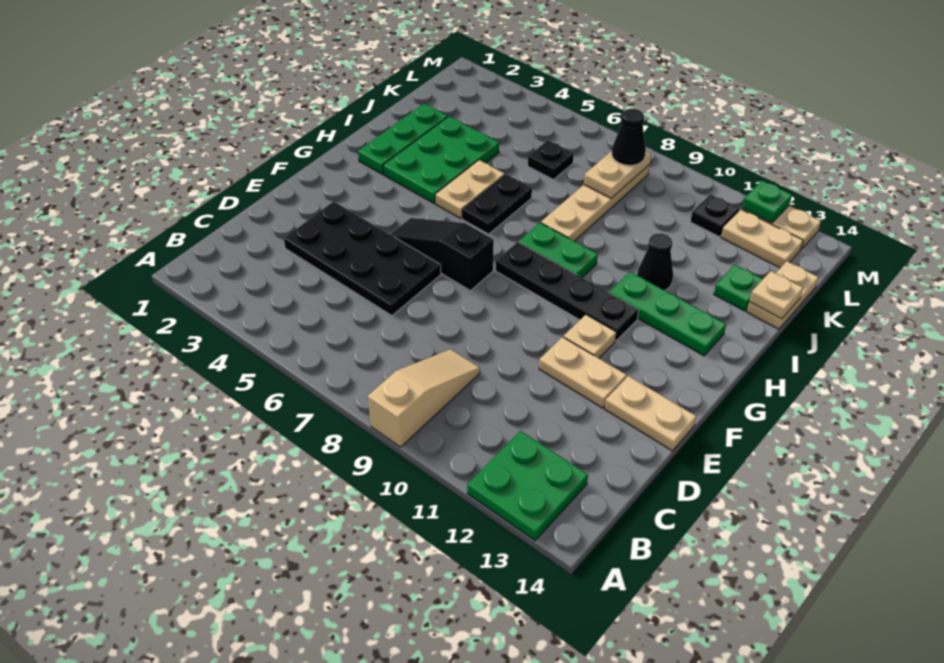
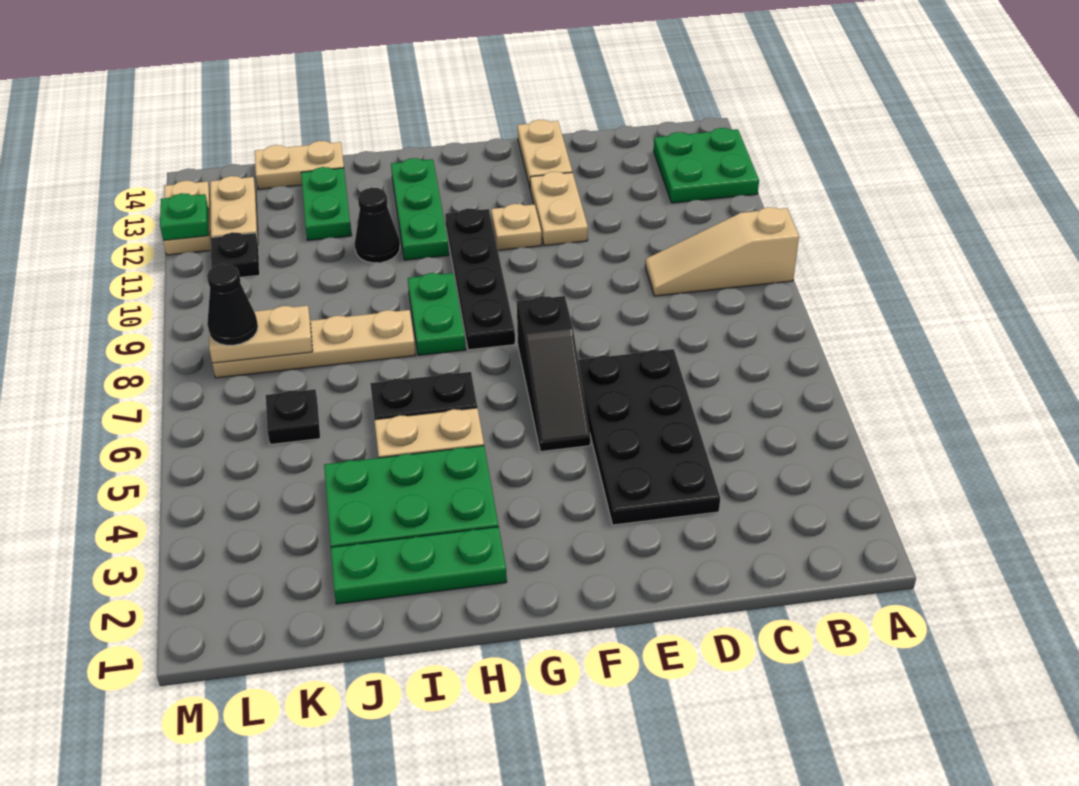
green plate J13 level 1 -> green plate J12:J13 level 1
tan plate J14 level 2 -> none

